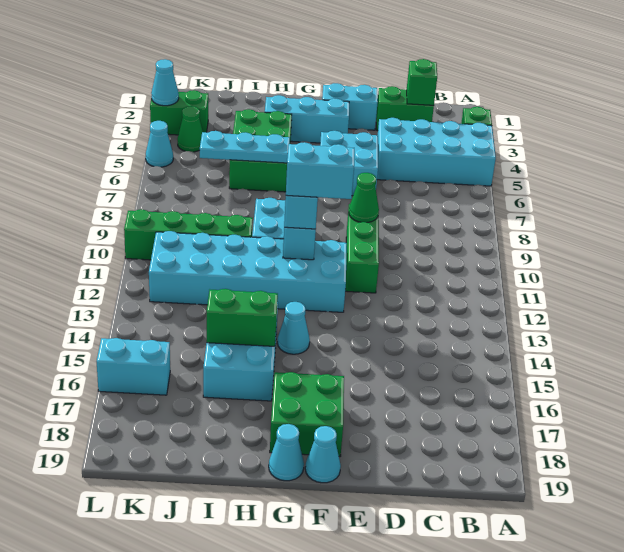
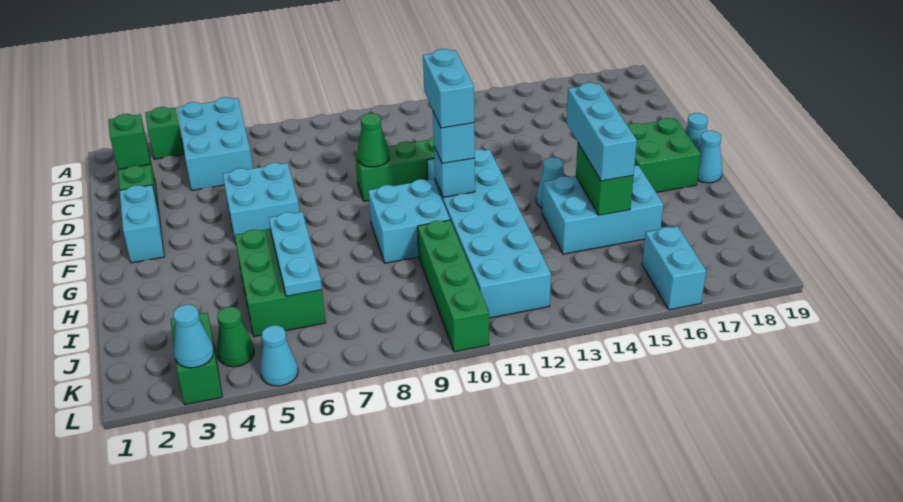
cyan brick A4:D5 level 1 -> cyan brick A4:C5 level 1
cyan brick F3:H3 level 1 -> cyan brick G15:I15 level 3
green brick H4:I6 level 1 -> green brick H5:J6 level 1

